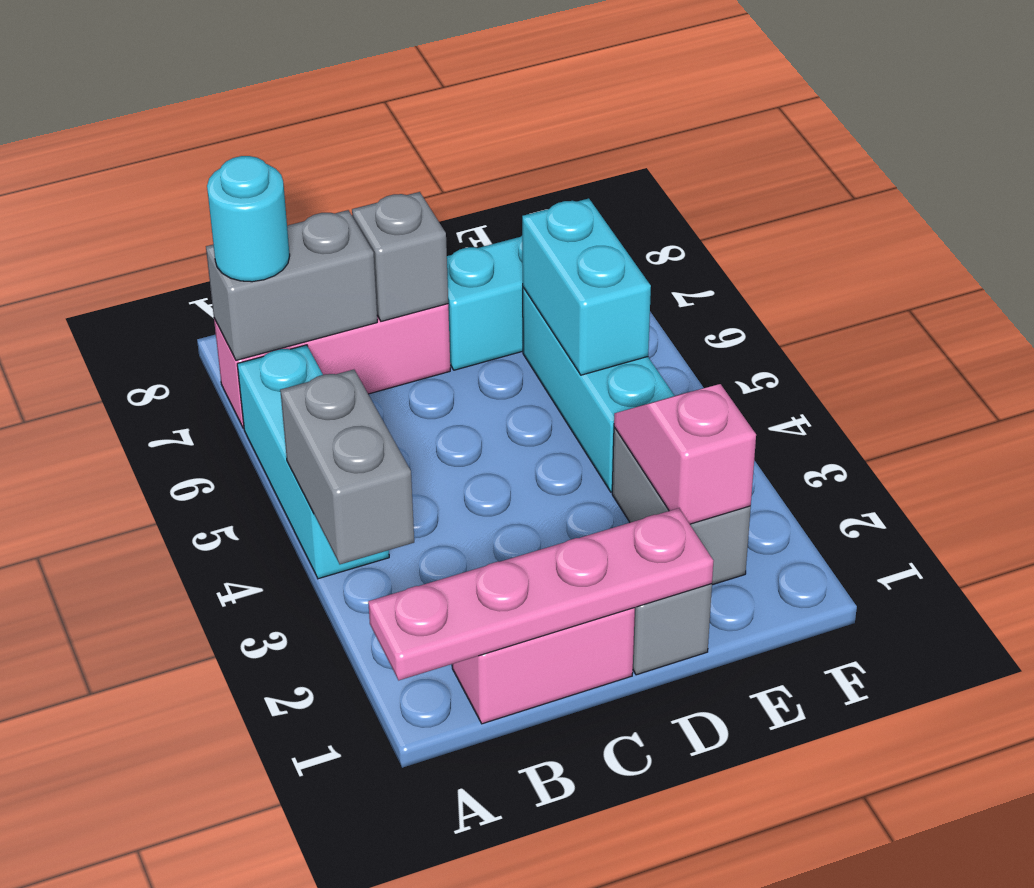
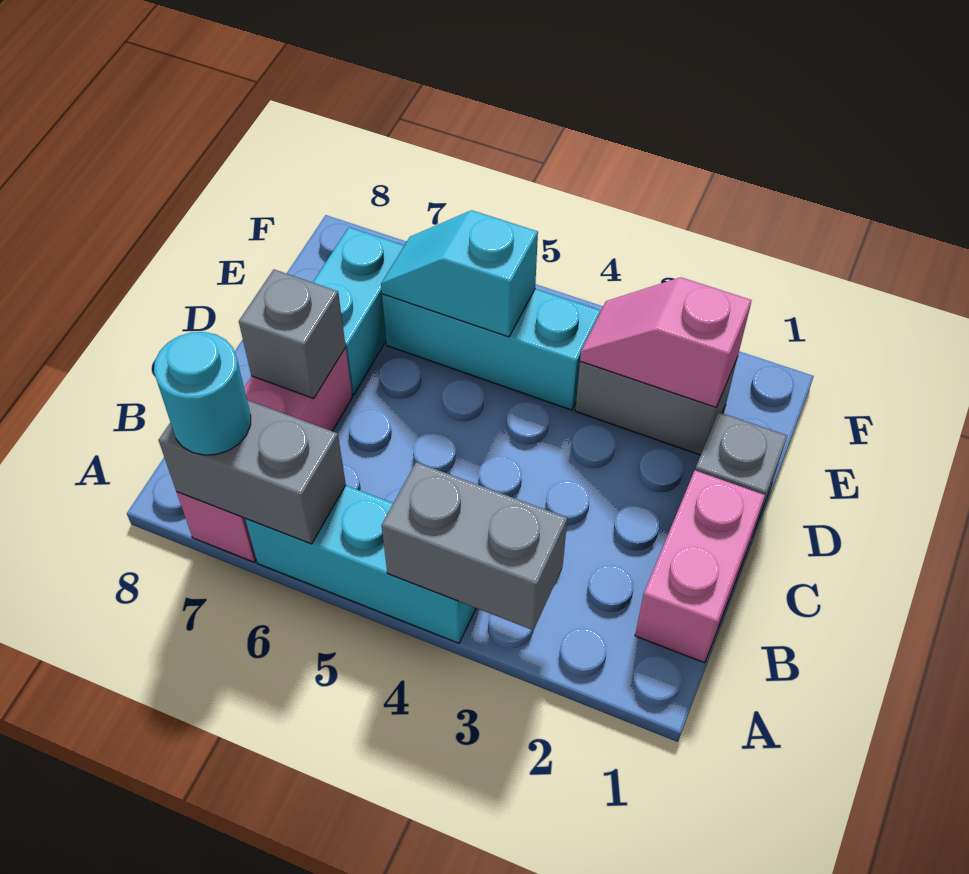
pink plate A1:D1 level 2 -> none
grey brick A7:B7 level 2 -> grey brick A6:A7 level 2
cyan brick E5:E6 level 2 -> cyan slope E5:E6 level 2 top 5

